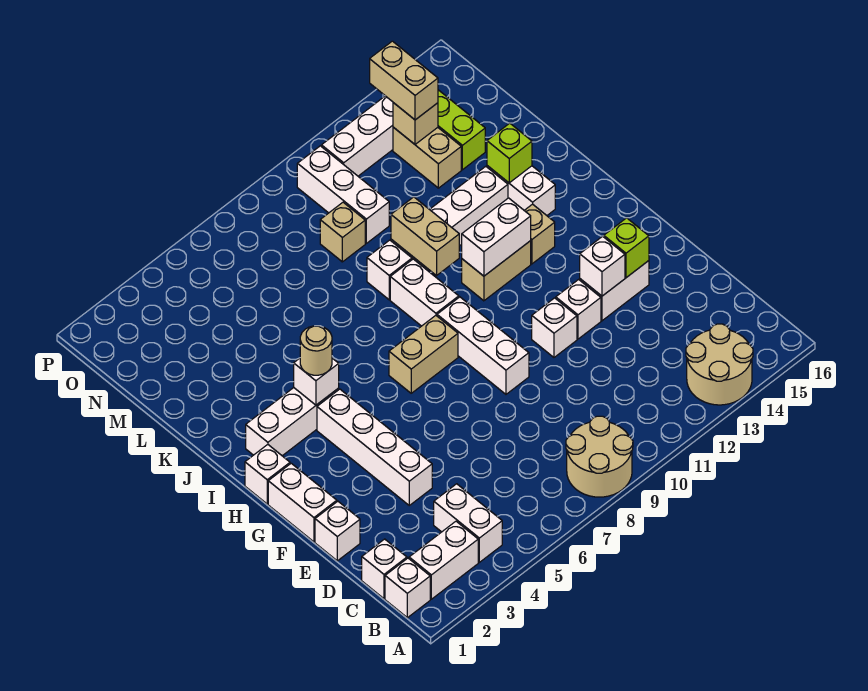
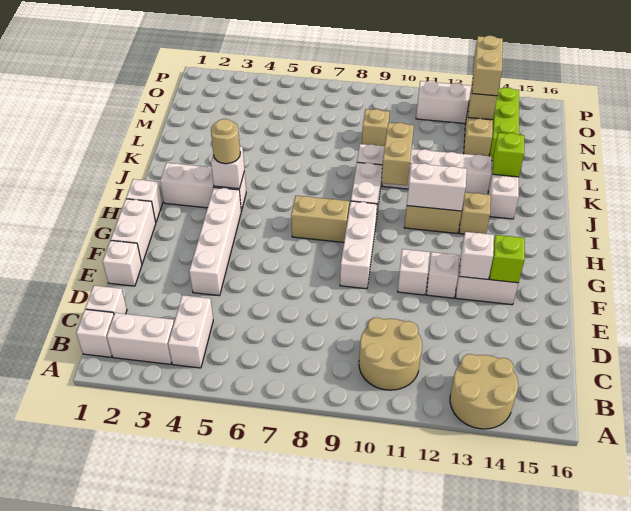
tan round brick A8:B9 level 1 -> tan round brick B10:C11 level 1
white brick M10:O10 level 1 -> none

